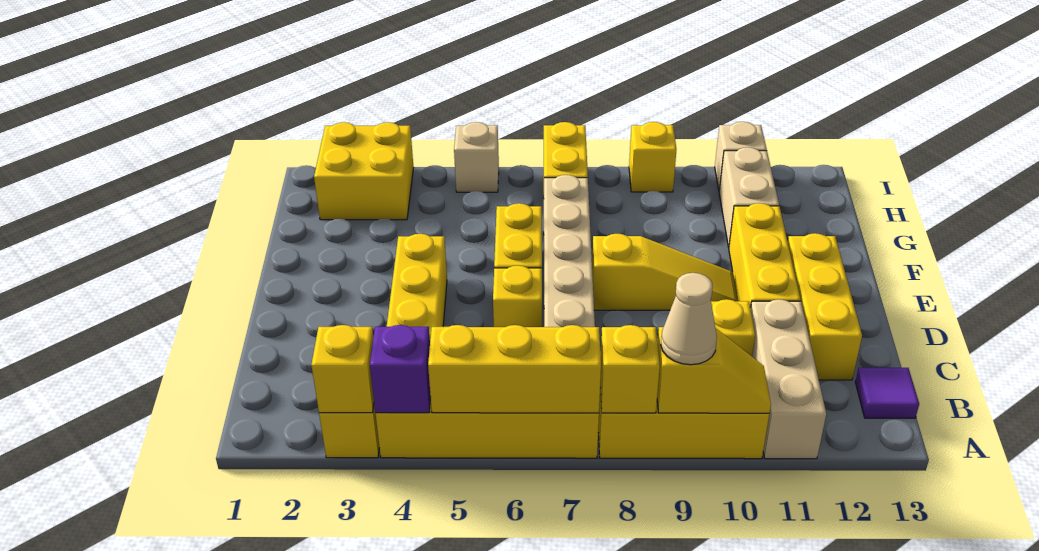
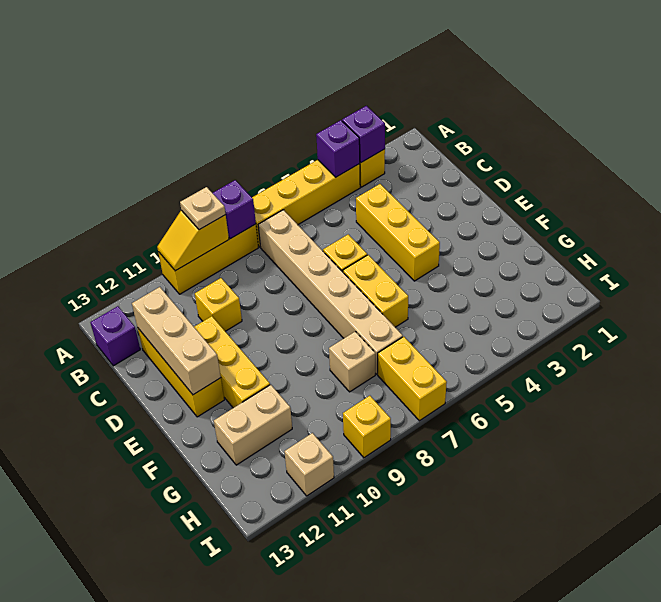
yellow brick A3 level 2 -> purple brick A3 level 2
yellow brick A5:A7 level 2 -> none
yellow brick A8 level 2 -> purple brick A8 level 2
tan cone A9 level 3 -> tan plate A9 level 3
tan brick A11:C11 level 1 -> tan brick C12:E12 level 2
purple tile B13 level 1 -> purple brick B13 level 1
yellow slope E8:E10 level 1 top 8 -> none
tan brick G11:H11 level 1 -> tan brick G11:G12 level 1
yellow brick H2:I3 level 1 -> none
tan brick I5 level 1 -> tan brick G8 level 1

